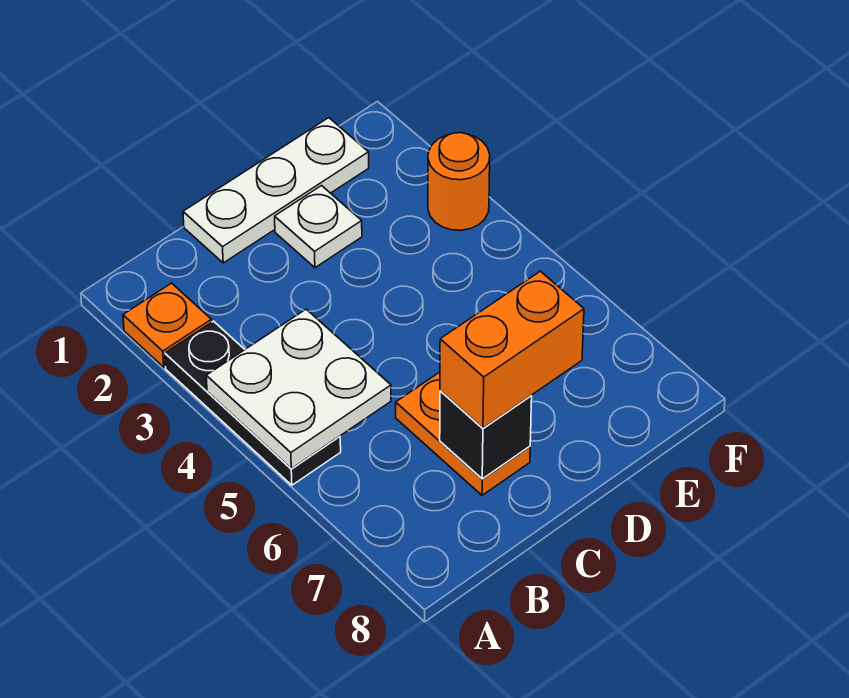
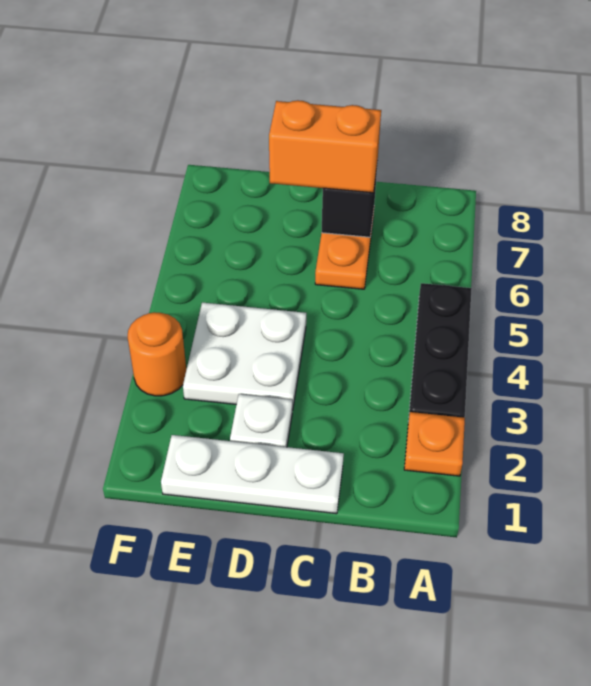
white plate A4:B5 level 2 -> white plate D3:E4 level 1

